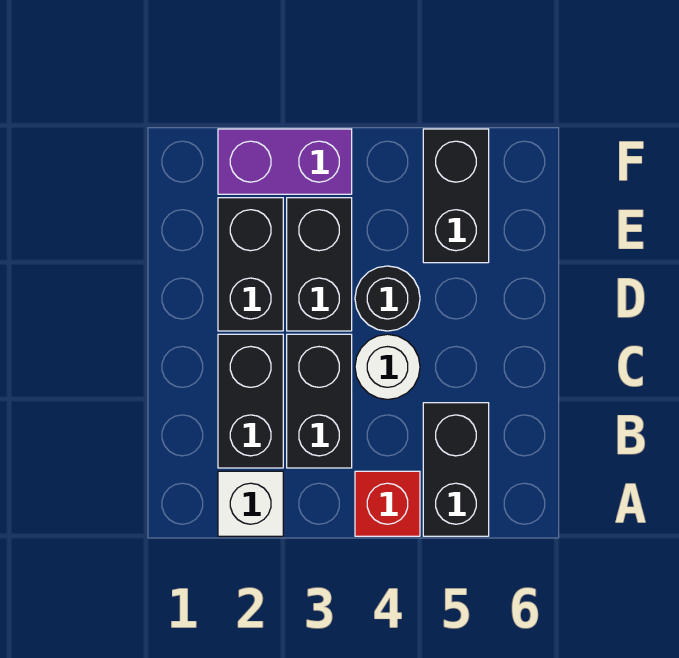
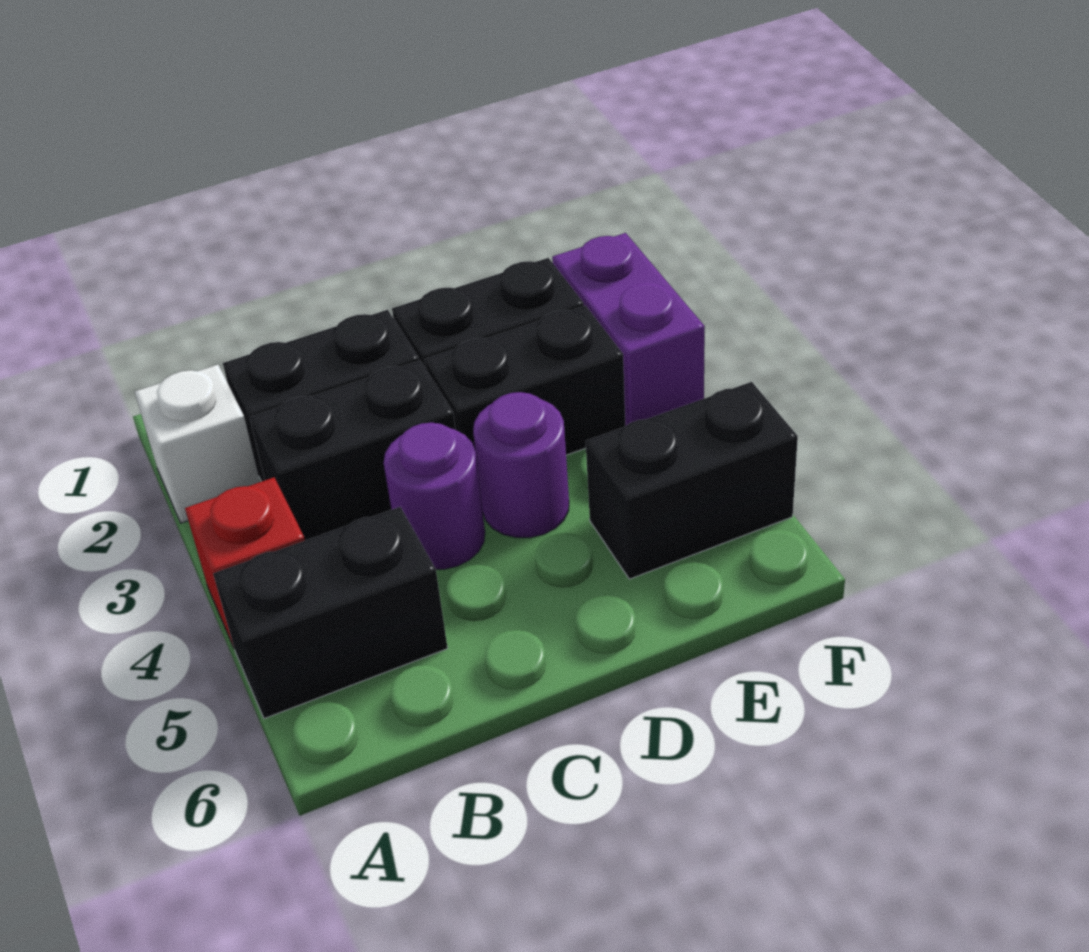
white round brick C4 level 1 -> purple round brick C4 level 1
black round brick D4 level 1 -> purple round brick D4 level 1

